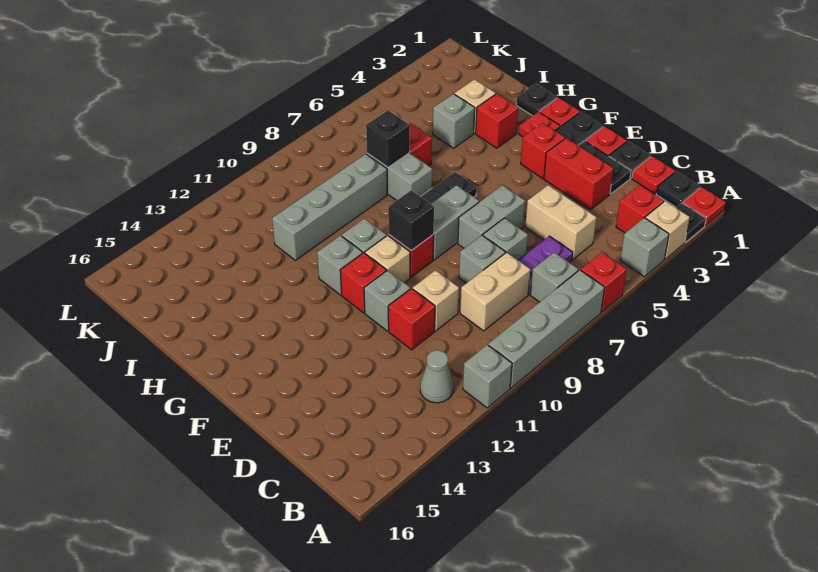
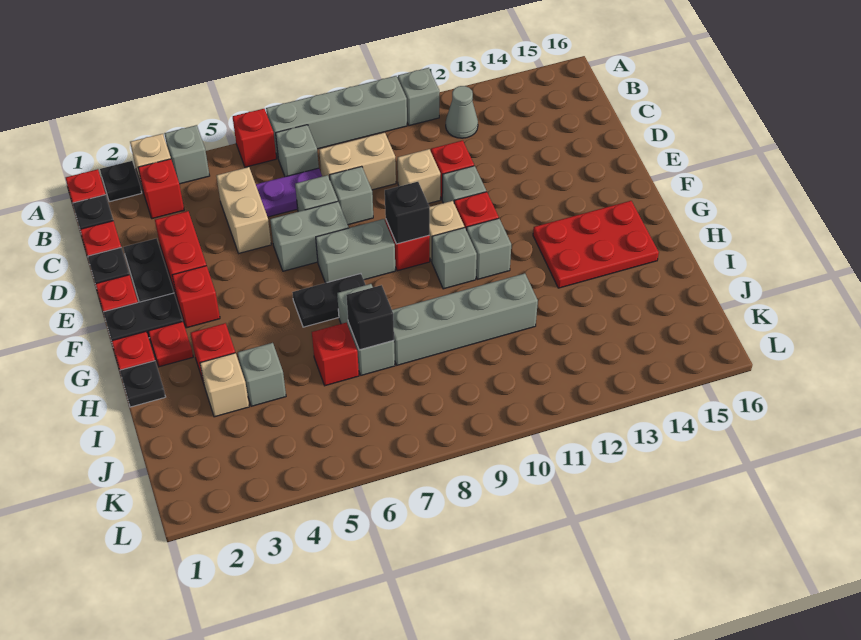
none -> red plate G13:H15 level 1

